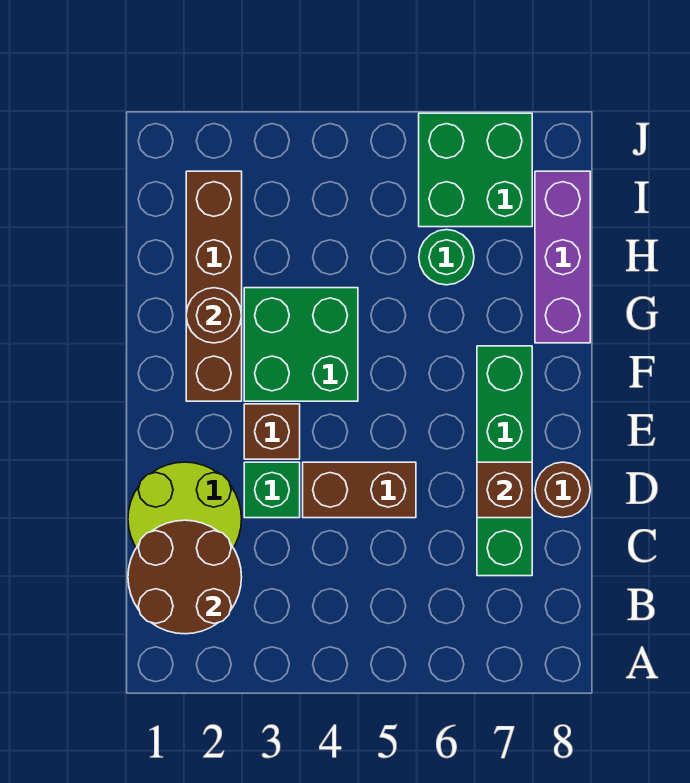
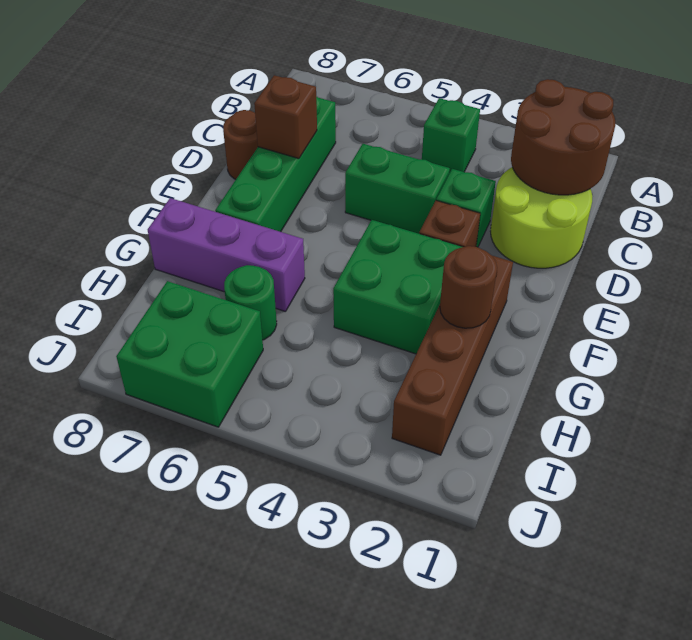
none -> green brick B4 level 1
brown brick D4:D5 level 1 -> green brick D4:D5 level 1
purple brick G8:I8 level 1 -> purple brick G6:G8 level 1

